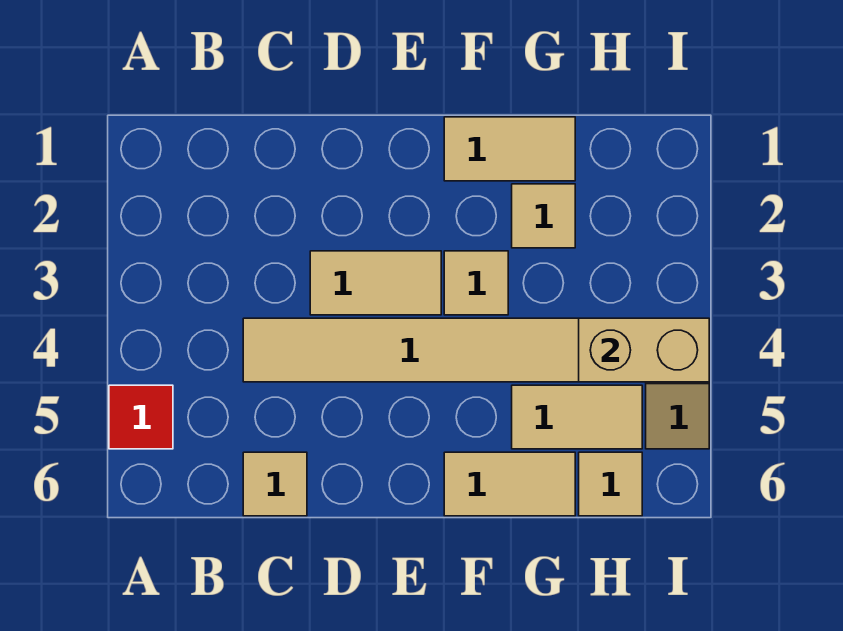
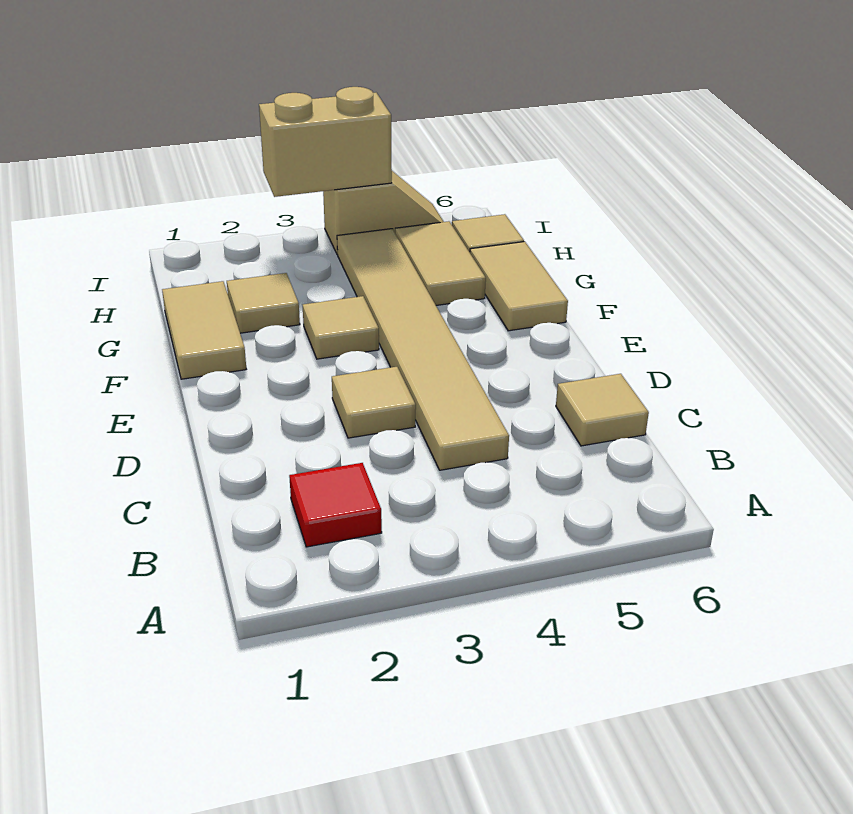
red tile A5 level 1 -> red tile B2 level 1
tan tile D3:E3 level 1 -> tan tile D3 level 1
tan brick H4:I4 level 2 -> tan brick I3:I4 level 2

